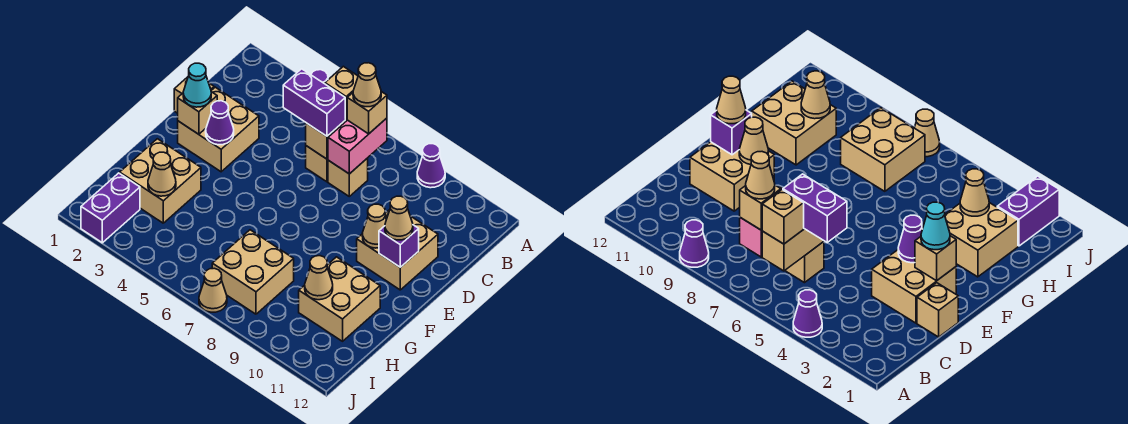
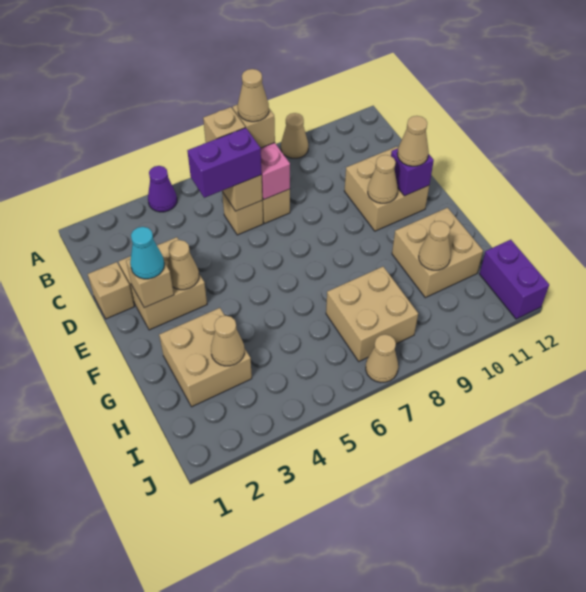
purple cone A9 level 1 -> tan cone A9 level 1
purple cone E3 level 2 -> tan cone E3 level 2
purple brick I2:J2 level 1 -> purple brick I12:J12 level 1

